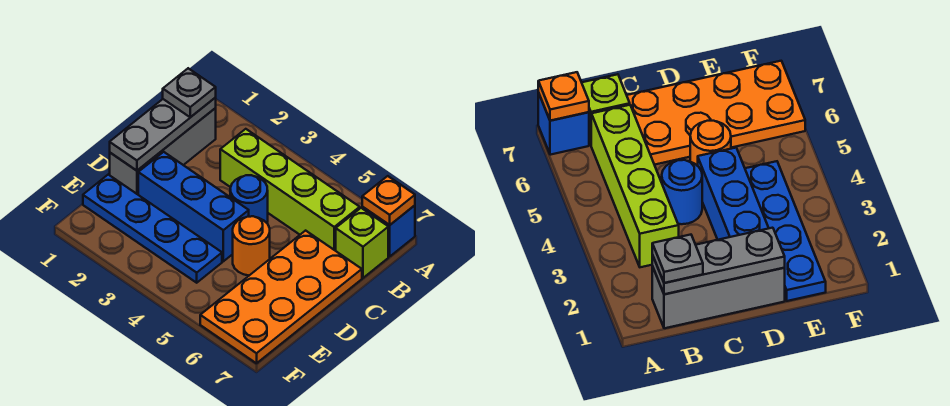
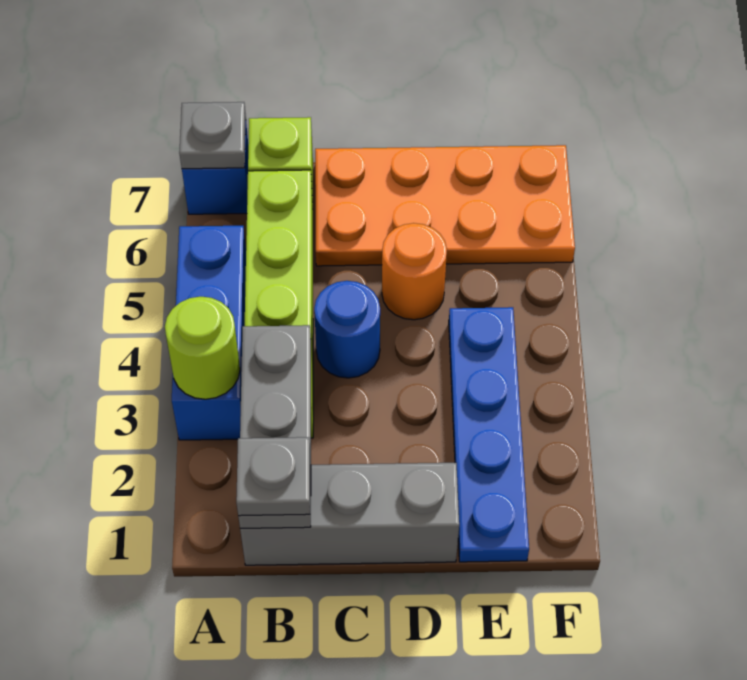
none -> lime round brick A3 level 2
orange plate A7 level 2 -> grey plate A7 level 2
grey plate B1:D1 level 2 -> grey plate B1:B3 level 2
blue brick D2:D4 level 1 -> blue brick A3:A5 level 1

